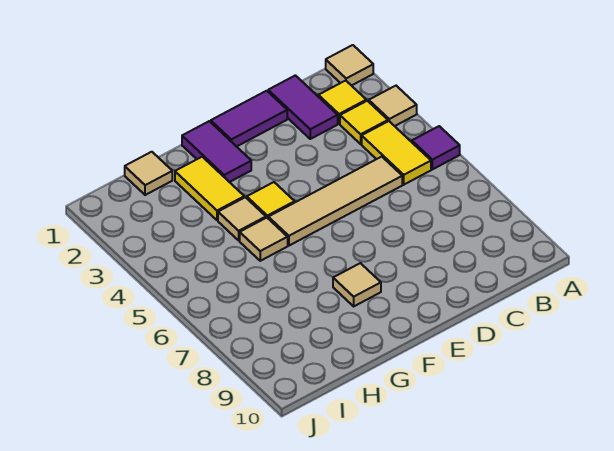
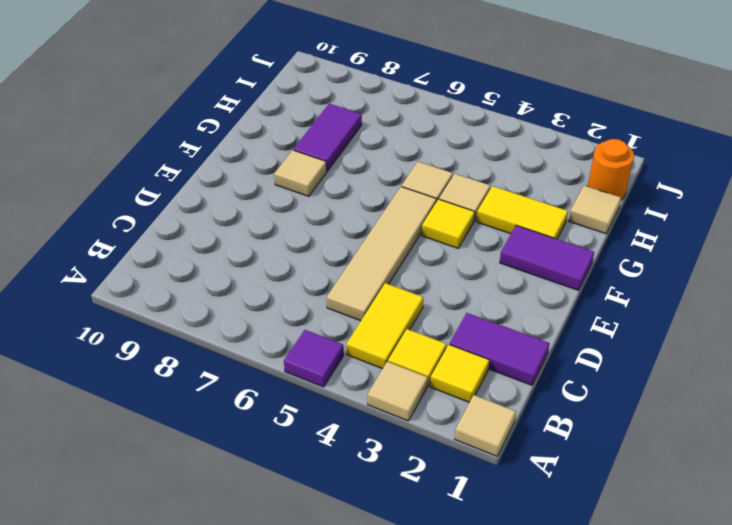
yellow tile B4:B5 level 1 -> yellow tile B4:C4 level 1
purple tile D1:E1 level 1 -> purple tile G8:H8 level 1
none -> orange round brick I1 level 1

